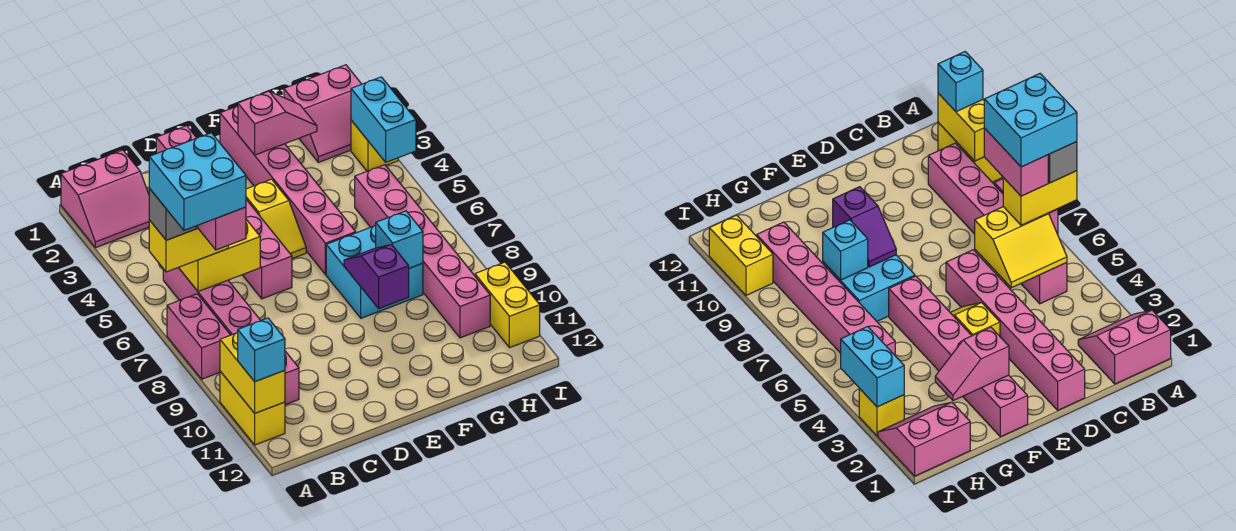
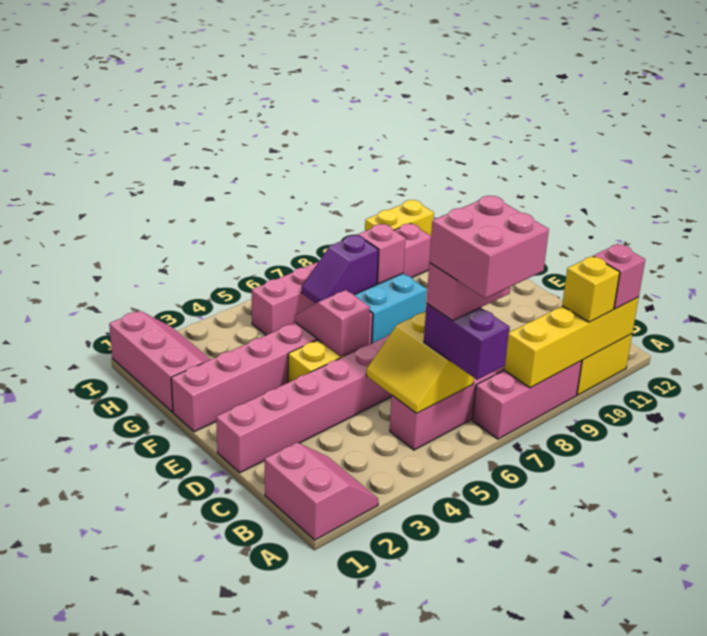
yellow brick A6:B6 level 3 -> purple brick A6:B6 level 3
grey brick A6 level 4 -> none
cyan brick A6:B7 level 5 -> pink brick A6:B7 level 5
pink brick A7:A8 level 1 -> pink brick A7:A9 level 1
yellow brick A10:A11 level 2 -> yellow brick A8:A11 level 2
cyan brick A11 level 3 -> pink brick A11 level 3
pink slope F2:G2 level 2 top F -> pink slope E5:F5 level 2 top E
purple slope F8:F9 level 2 top 9 -> purple slope G6:G7 level 2 top 7
cyan brick G8 level 2 -> pink brick G8 level 2
pink slope H1:I2 level 1 top 1 -> pink slope G1:I2 level 1 top 1
yellow brick I3 level 1 -> yellow brick A10 level 3
cyan brick I3:I4 level 2 -> none

